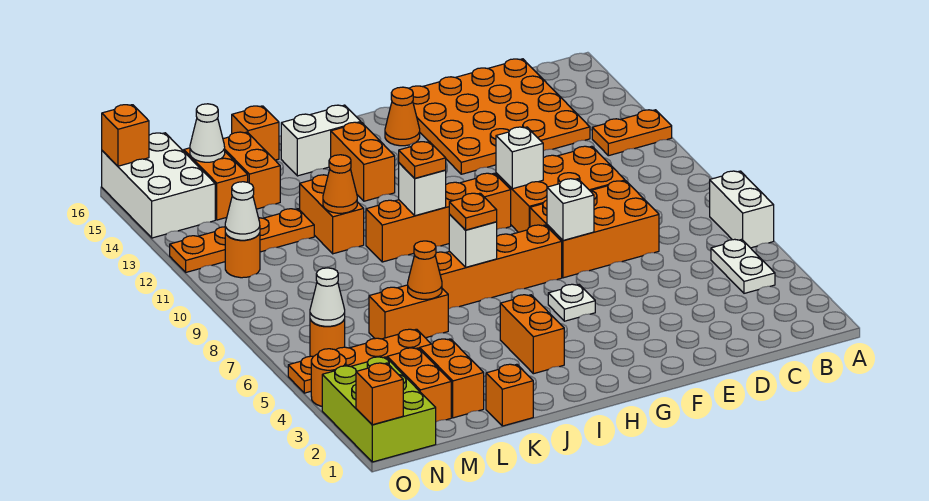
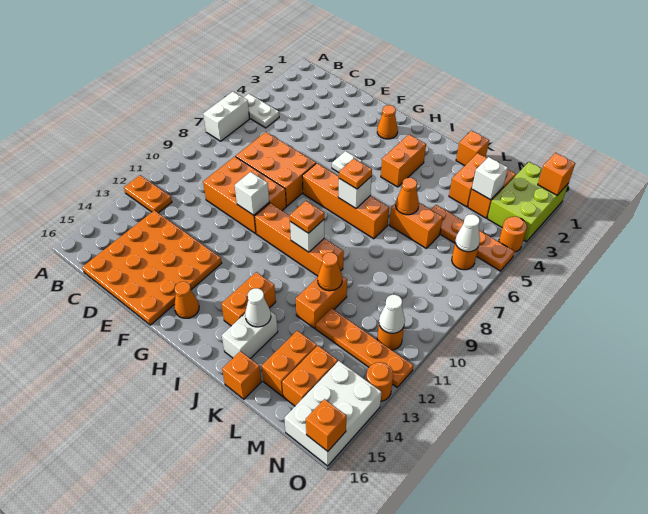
white plate B4:B5 level 1 -> white plate A5:B5 level 1
white brick F7 level 2 -> white brick M3 level 2
none -> orange cone G2 level 1
white brick I15:J15 level 1 -> white brick J14:J15 level 1
white cone M15 level 2 -> white cone J14 level 2
none -> orange round brick O13 level 1

